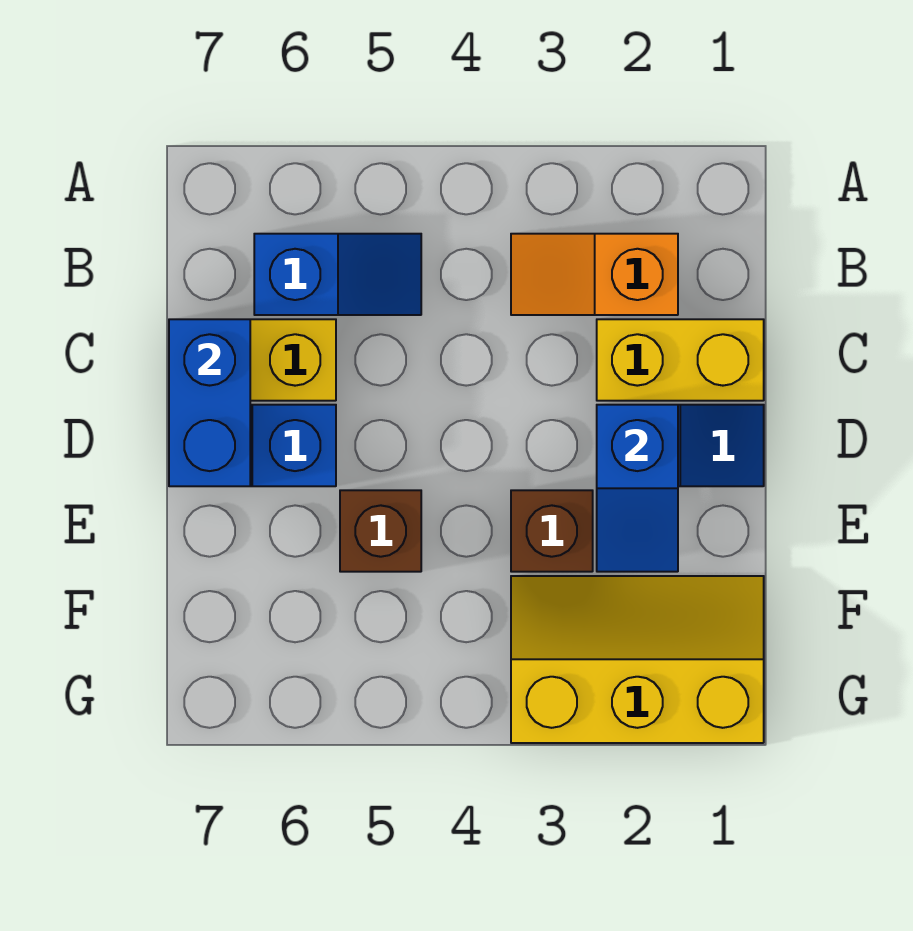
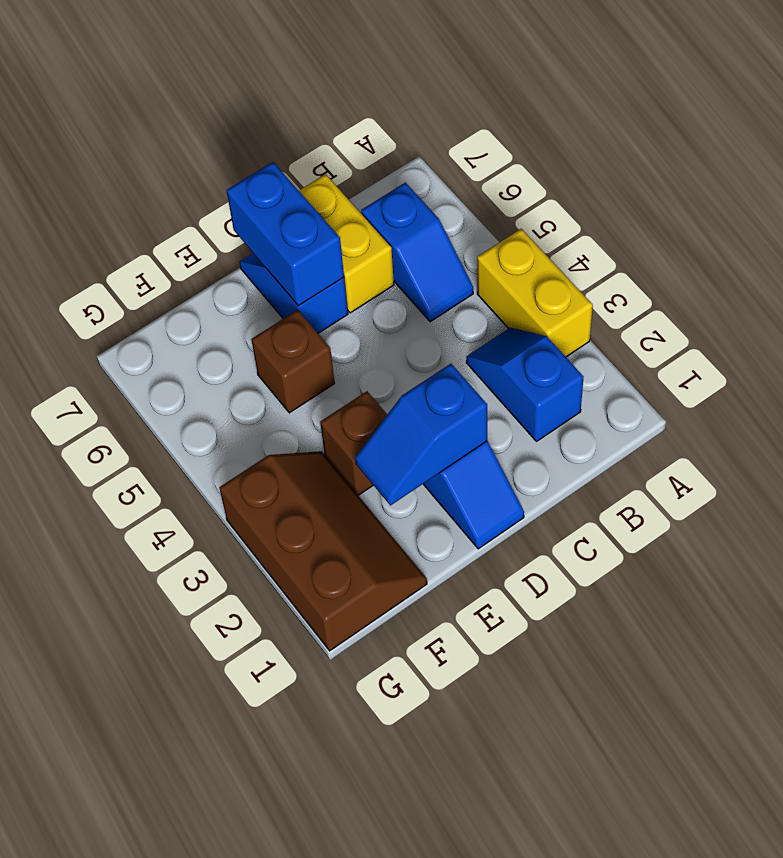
orange slope B2:B3 level 1 top 2 -> blue slope B2:B3 level 1 top 2
yellow brick C1:C2 level 1 -> yellow brick A3:A4 level 1
blue brick C7:D7 level 2 -> blue brick D6:D7 level 2
yellow slope F1:G3 level 1 top G -> brown slope F1:G3 level 1 top G

